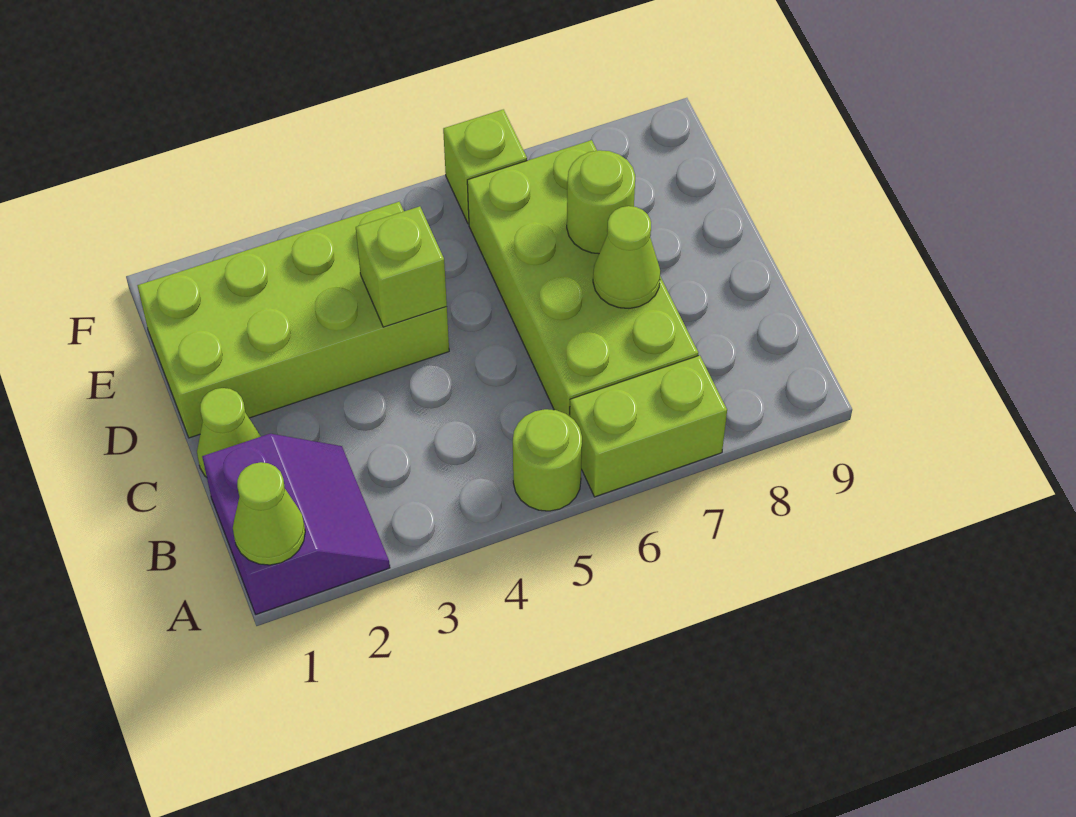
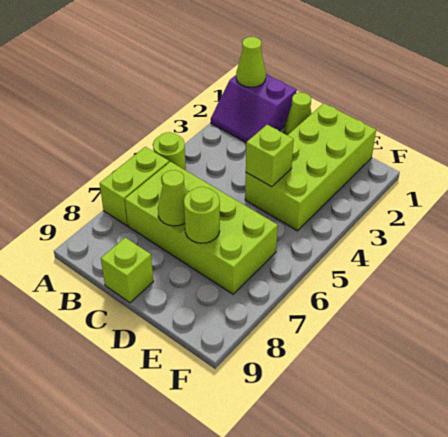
lime brick F6 level 1 -> lime brick C9 level 1

